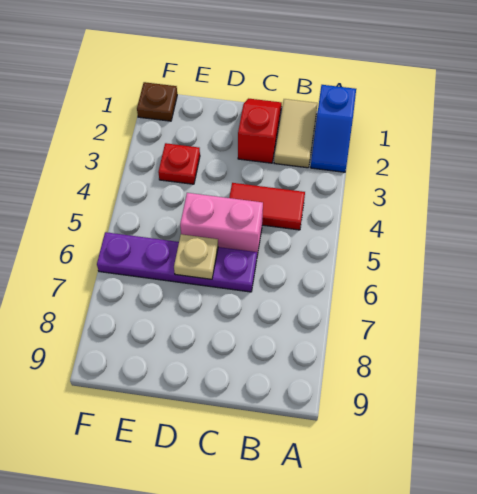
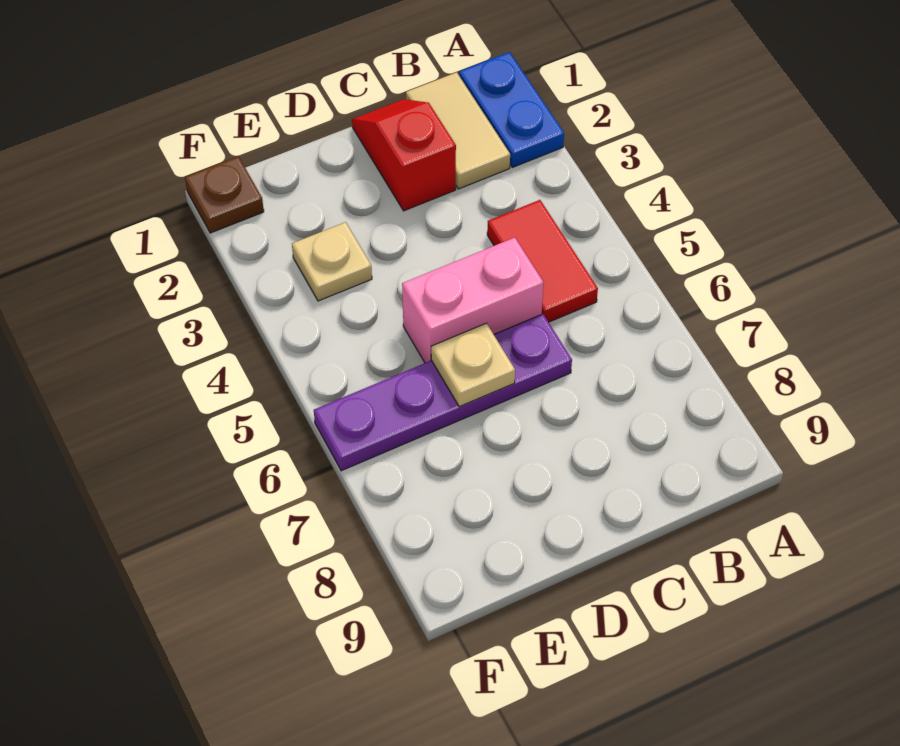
blue slope A1:A2 level 1 top 1 -> blue plate A1:A2 level 1
red tile B4:C4 level 1 -> red tile B4:B5 level 1
red plate E3 level 1 -> tan plate E3 level 1

